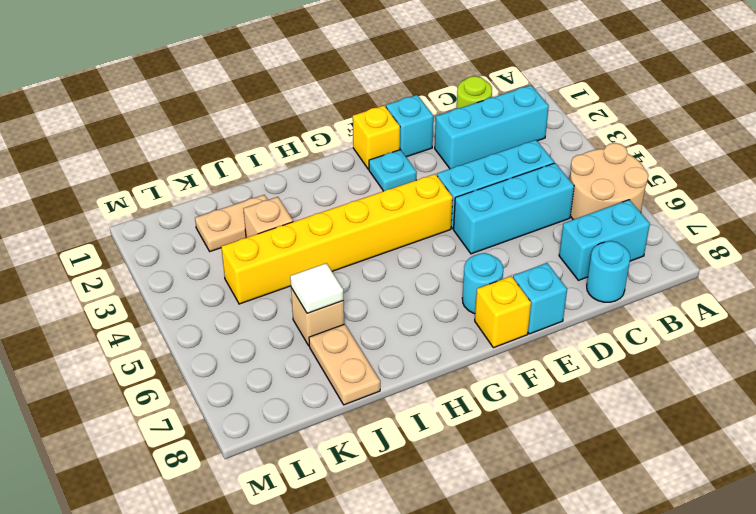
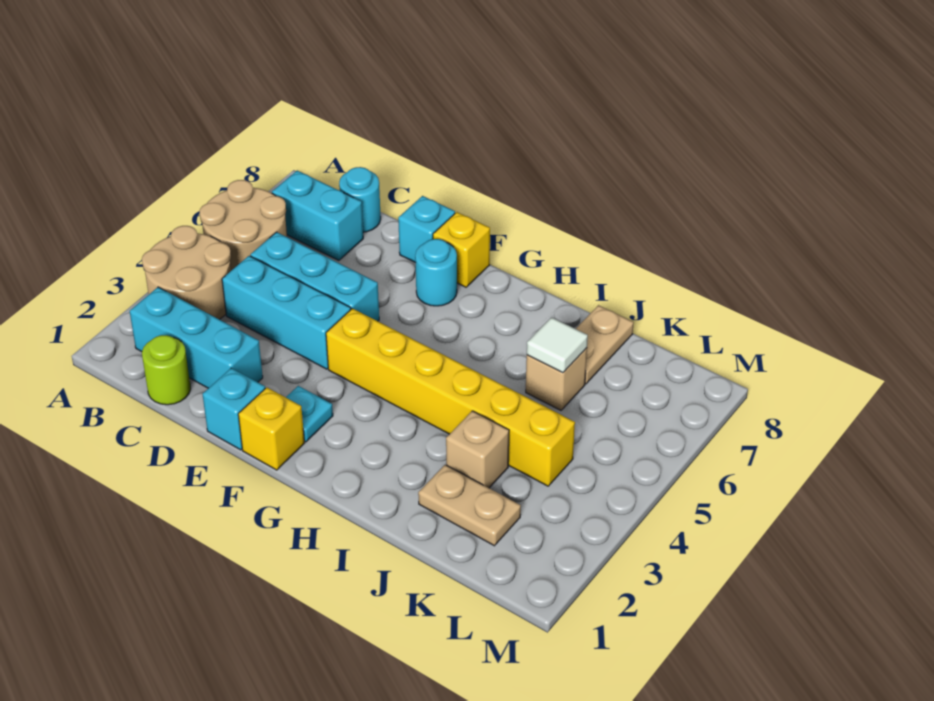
none -> tan round brick A3:B4 level 1

